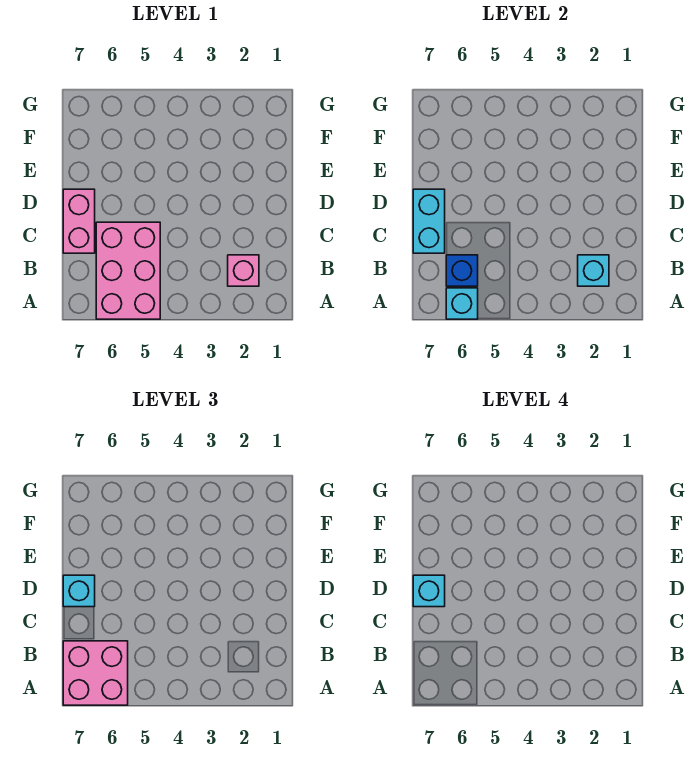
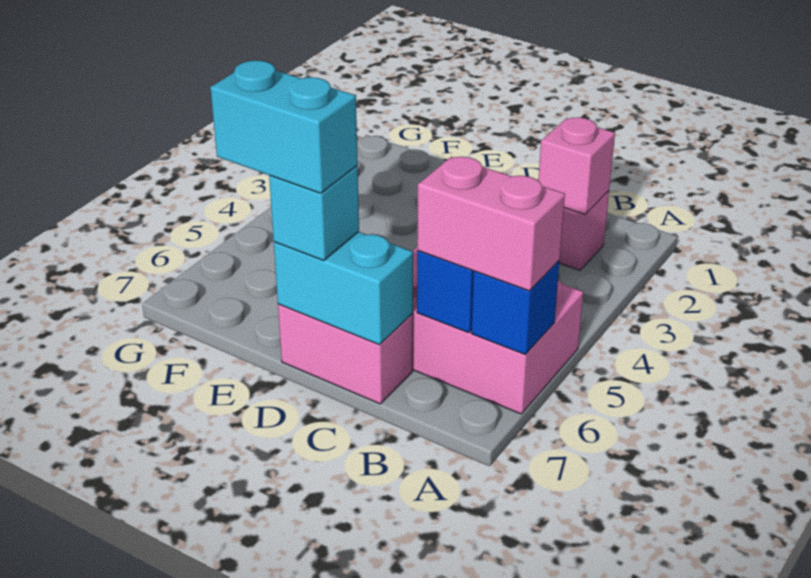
cyan brick A6 level 2 -> blue brick A6 level 2
pink brick A6:B7 level 3 -> pink brick A6:B6 level 3
cyan brick B2 level 2 -> pink brick B2 level 2
cyan brick D7 level 4 -> cyan brick D7:E7 level 4

